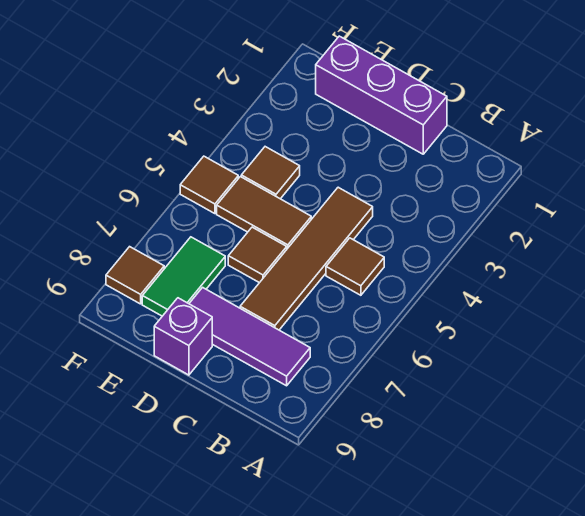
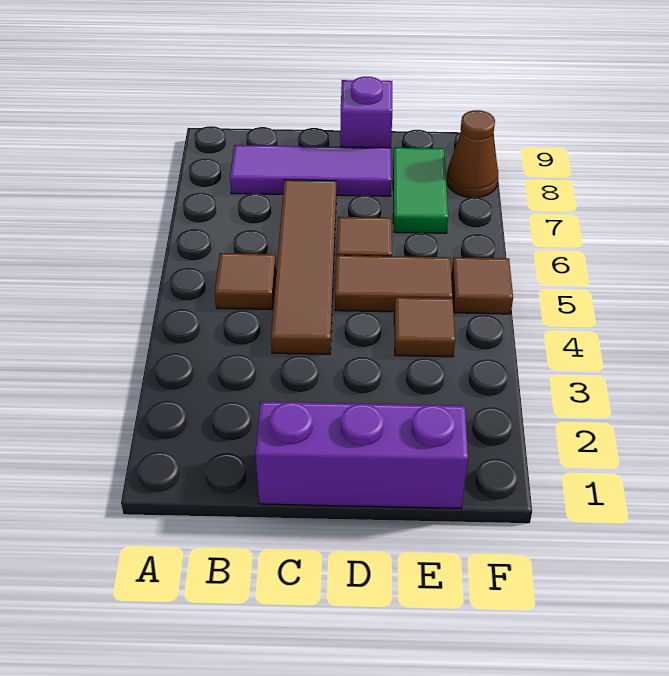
brown tile F8 level 1 -> brown cone F8 level 1

